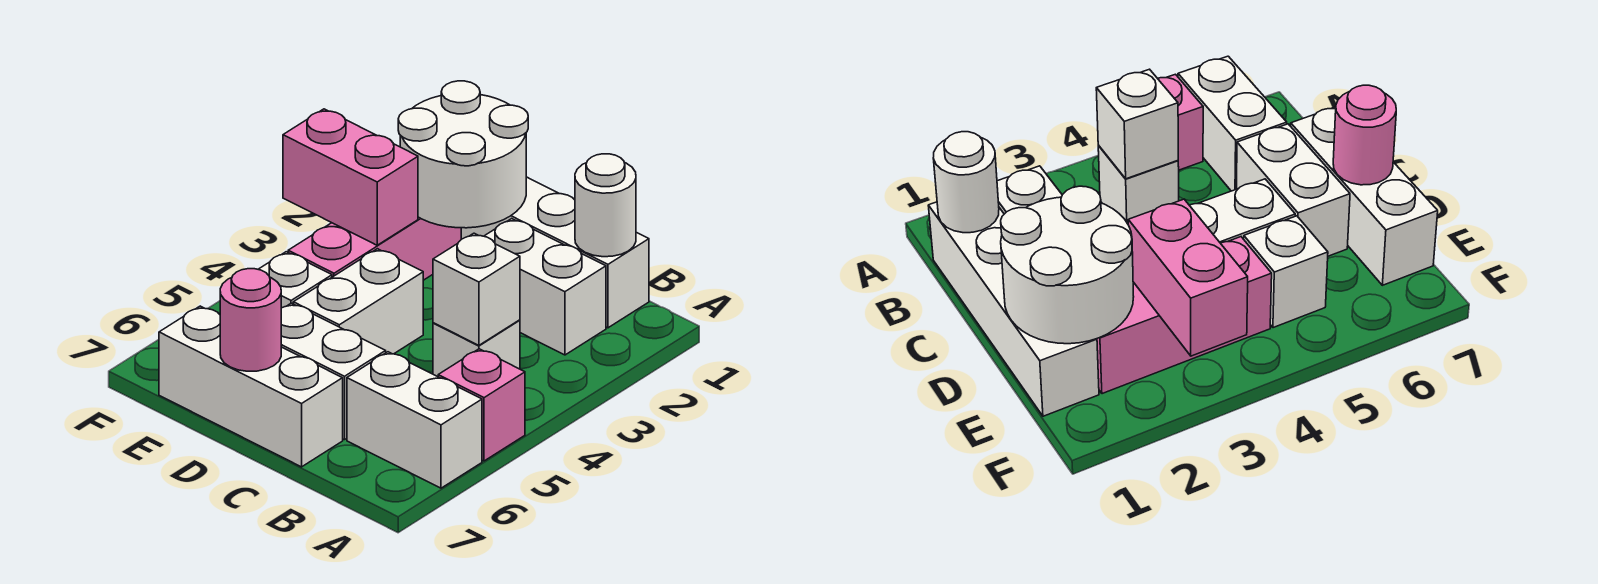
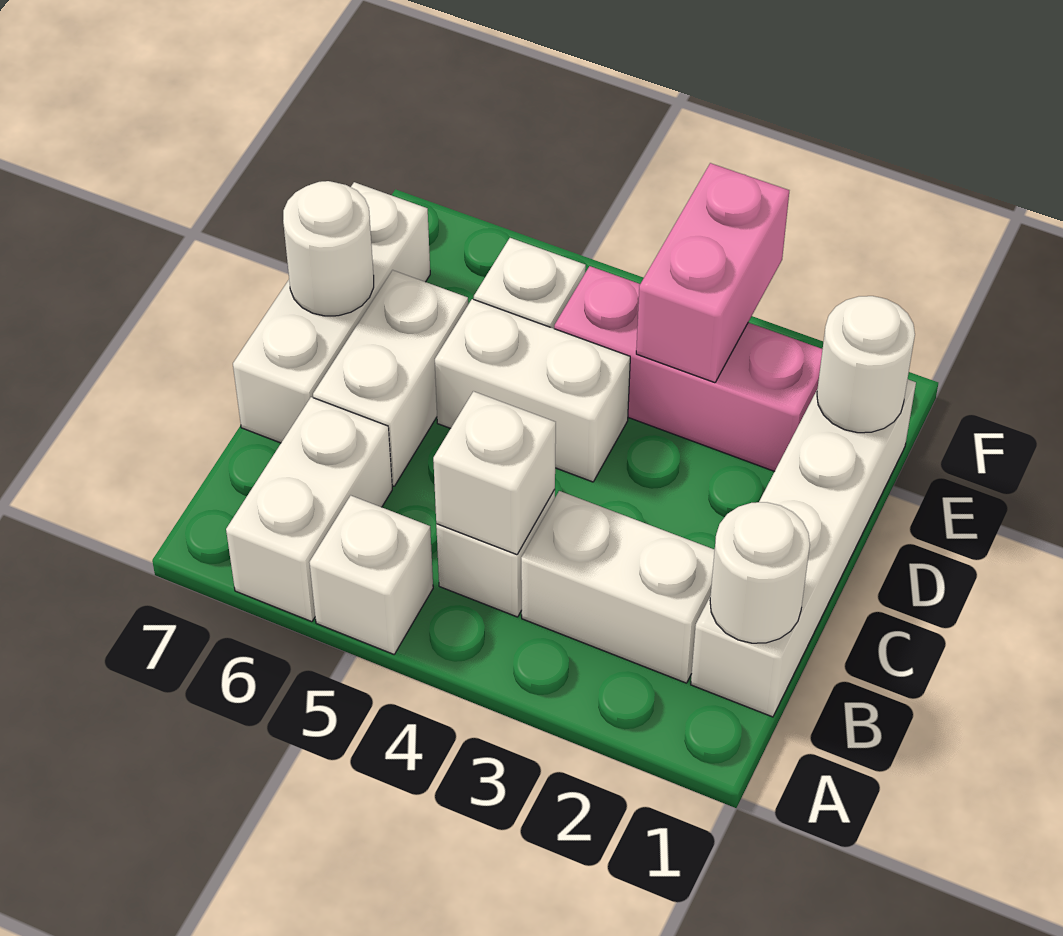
pink brick A5 level 1 -> white brick A5 level 1
white brick B2:C2 level 1 -> white brick B2:B3 level 1
white round brick D1:E2 level 2 -> white round brick E1 level 2
pink round brick D7 level 2 -> white round brick D7 level 2

